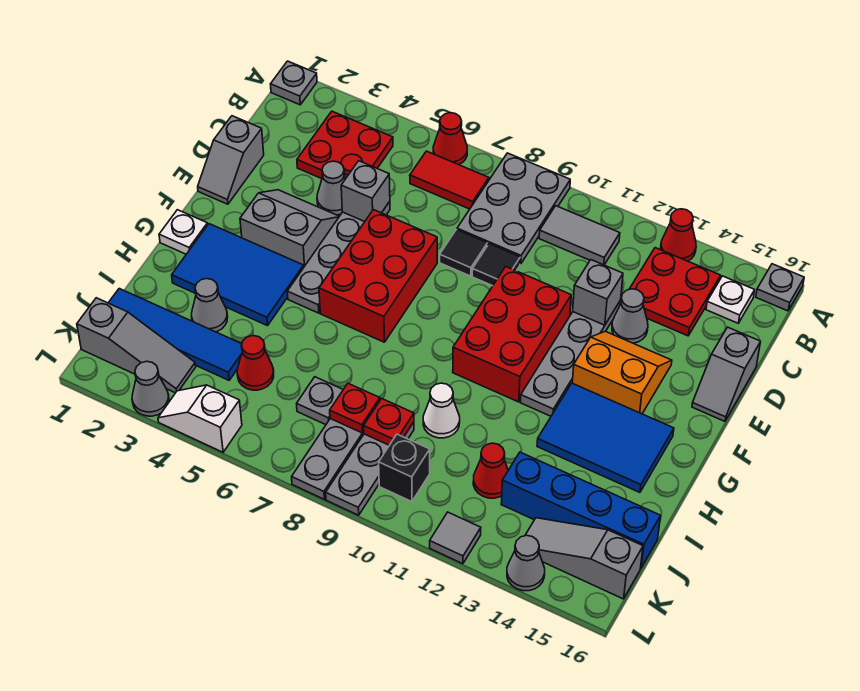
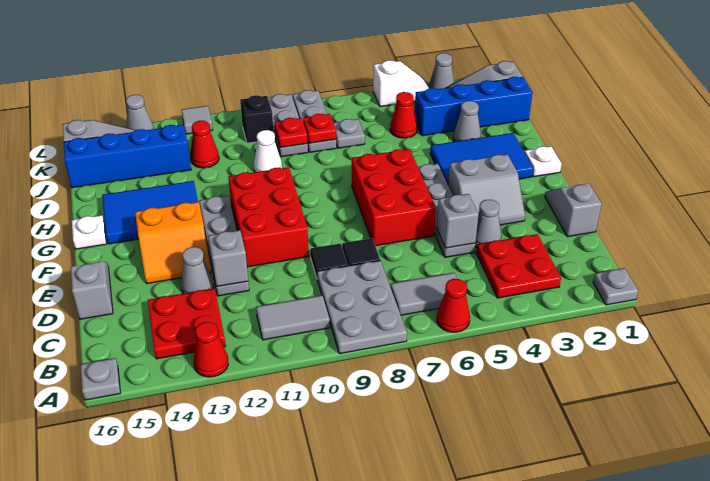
red tile B6:B7 level 1 -> grey tile B6:B7 level 1
white plate B15 level 1 -> white plate G16 level 1
blue tile J1:J4 level 1 -> blue brick J1:J4 level 1

